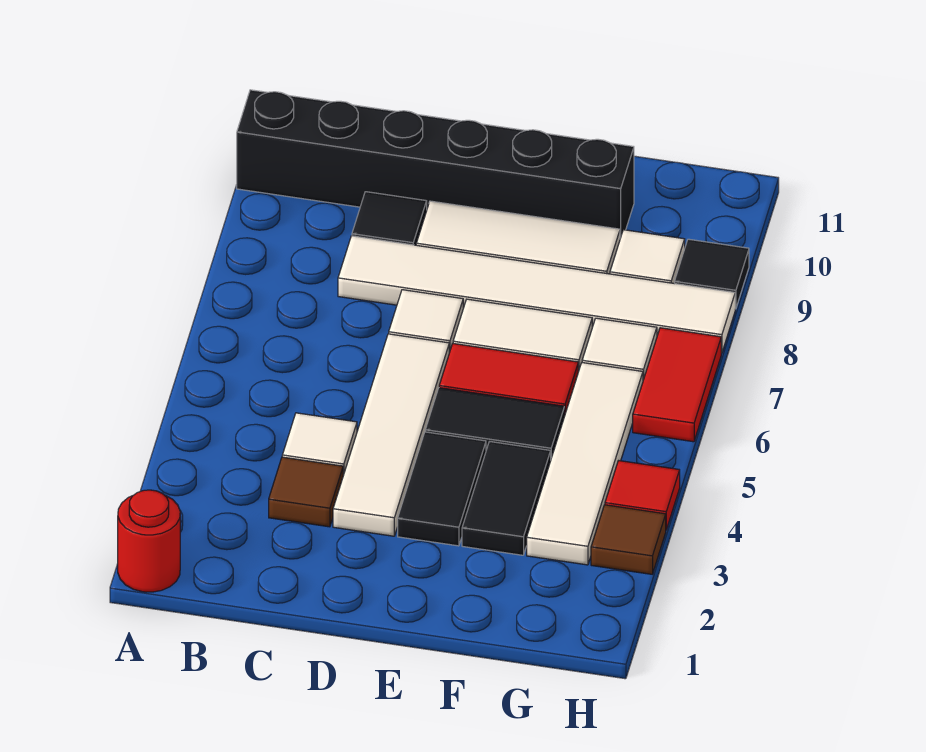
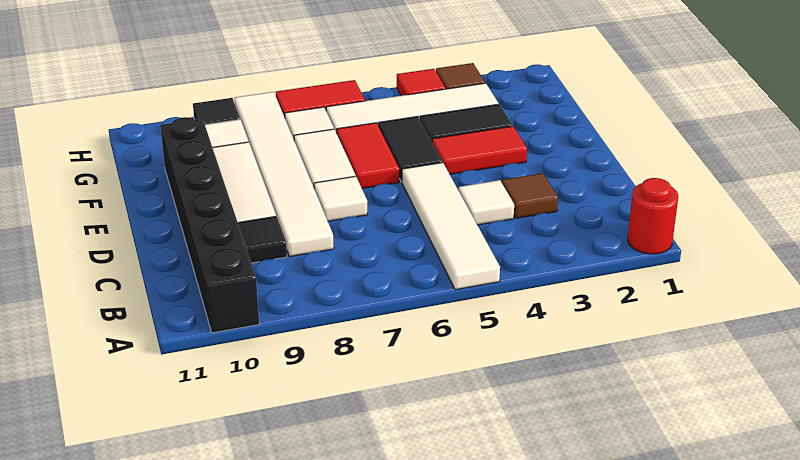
white tile D3:D6 level 1 -> white tile A5:D5 level 1
black tile E3:E4 level 1 -> red tile E3:E4 level 1

